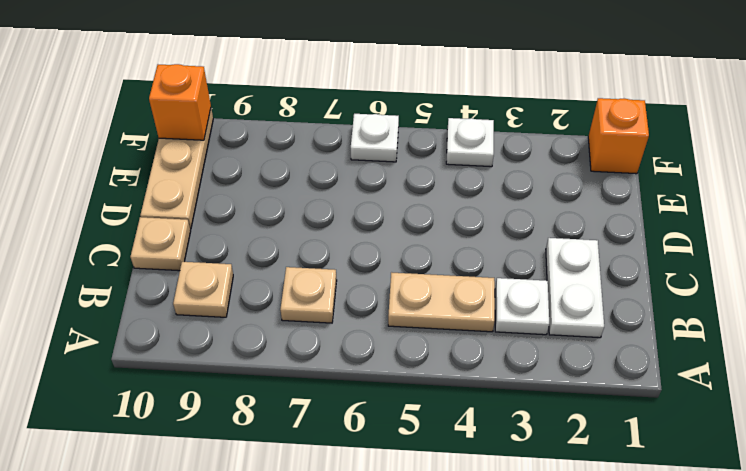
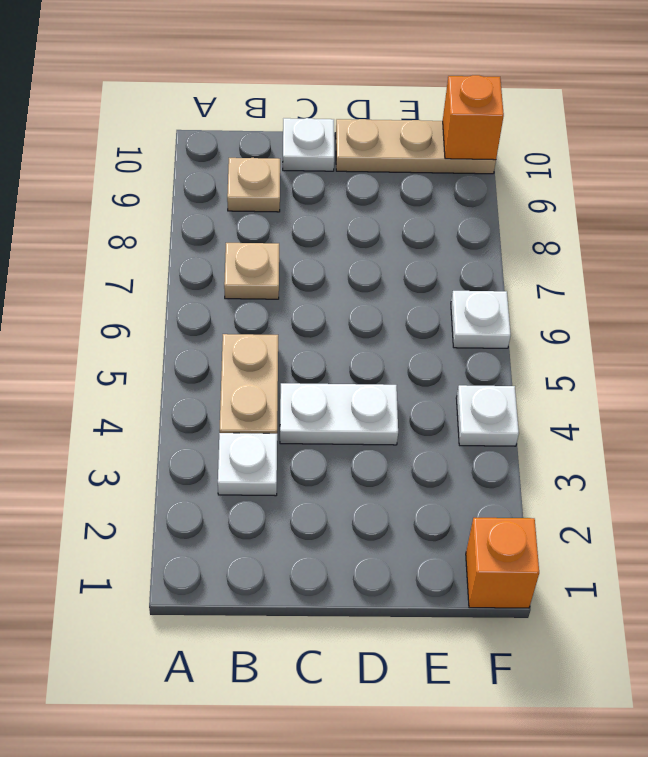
white plate B2:C2 level 1 -> white plate C4:D4 level 1
tan plate C10 level 1 -> white plate C10 level 1

